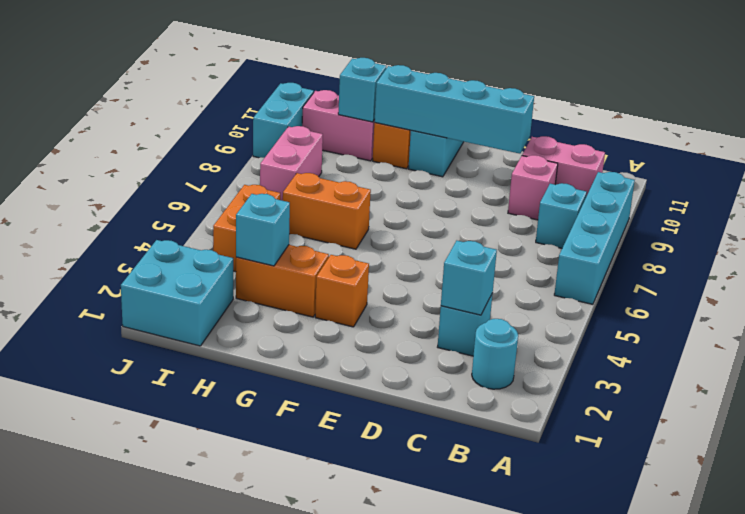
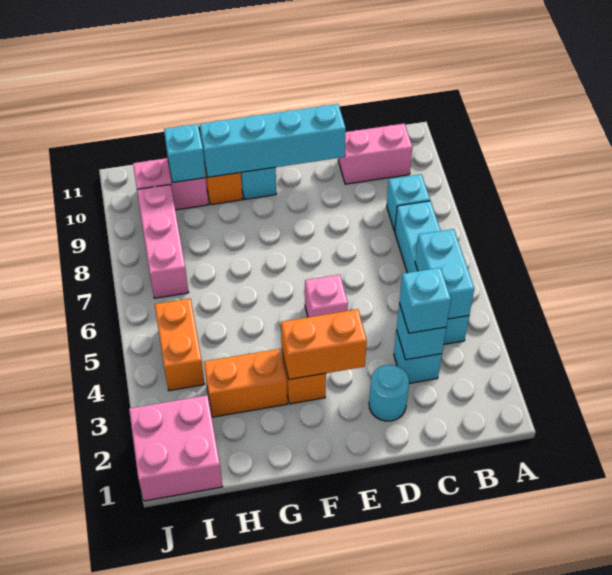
cyan brick A6:A9 level 1 -> cyan brick B4:B7 level 1
cyan round brick B2 level 1 -> cyan round brick D2 level 1
pink brick C9 level 1 -> pink brick E5 level 1
orange brick G6:H6 level 1 -> orange brick E3:F3 level 2
cyan brick H3 level 2 -> cyan brick C3 level 3
cyan brick I1:J2 level 1 -> pink brick I1:J2 level 1
pink brick I7:I8 level 1 -> pink brick I7:I9 level 1
cyan brick J9:J10 level 1 -> cyan brick B4:B5 level 2

